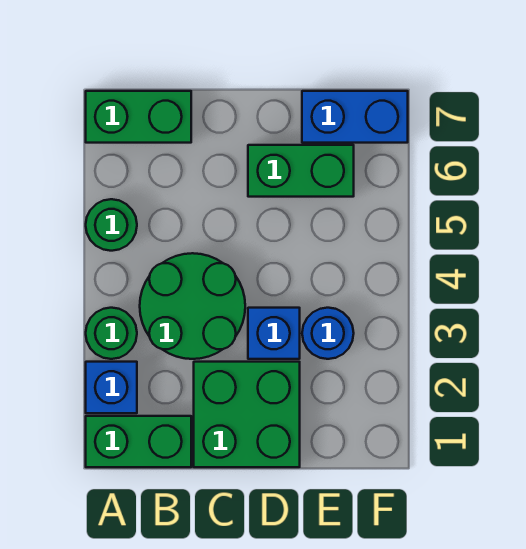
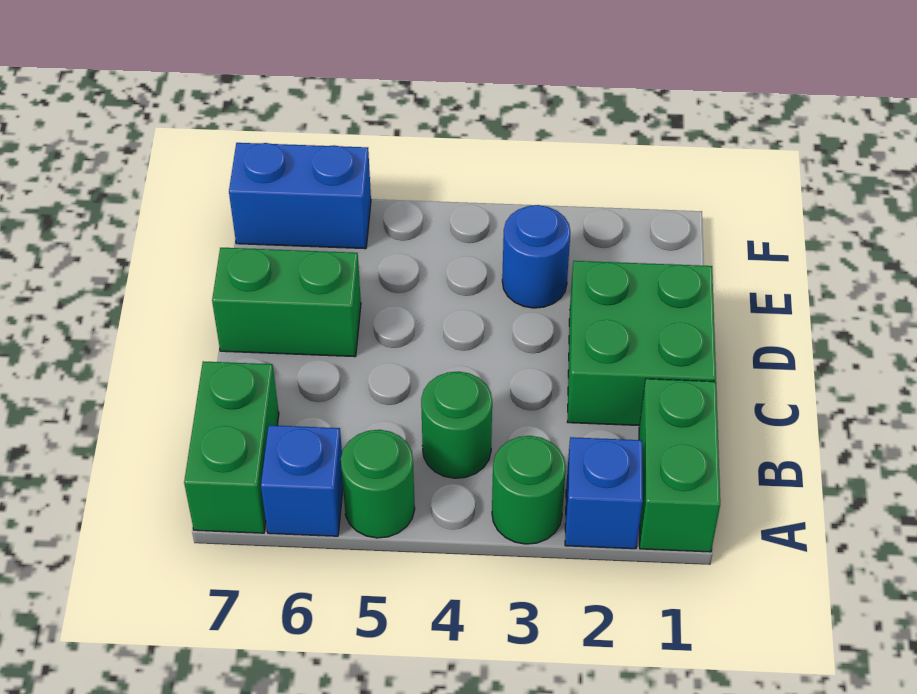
green round brick B3:C4 level 1 -> green round brick B4 level 1
blue brick D3 level 1 -> blue brick A6 level 1
green brick D6:E6 level 1 -> green brick D6:D7 level 1
blue brick E7:F7 level 1 -> blue brick F6:F7 level 1

